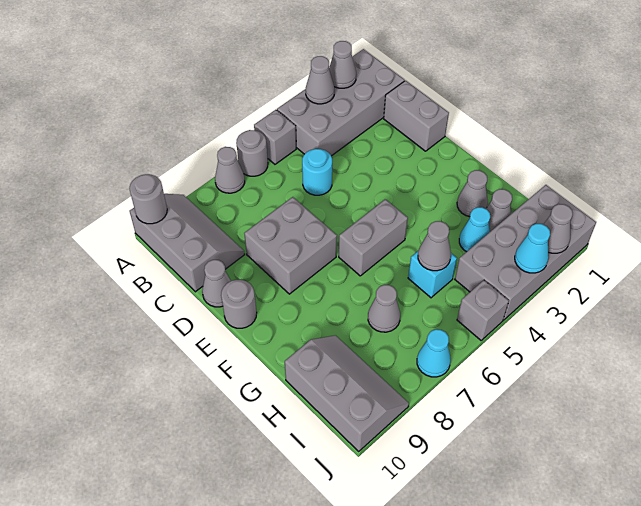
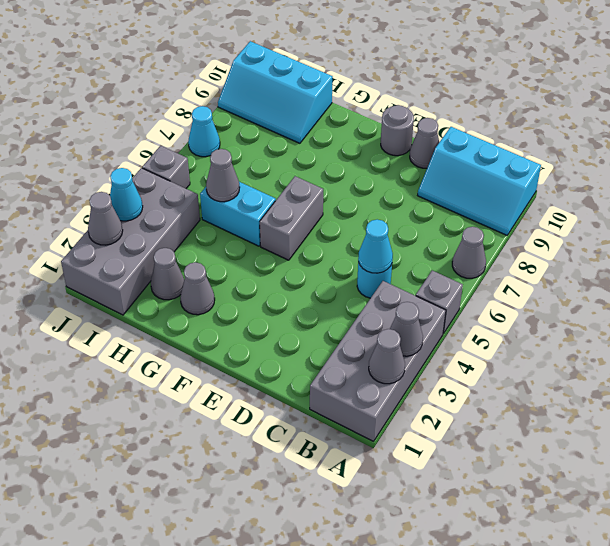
grey round brick A6 level 1 -> none
grey slope A9:C10 level 1 top 10 -> cyan slope A9:C10 level 1 top 10
grey round brick A10 level 2 -> none
grey brick C1:D1 level 1 -> none
grey brick D7:E8 level 1 -> none
cyan cone H3 level 1 -> cyan cone C5 level 2
cyan brick H5 level 1 -> cyan brick G5:H5 level 1
grey cone H7 level 1 -> none
grey slope H9:J10 level 1 top 10 -> cyan slope H9:J10 level 1 top 10

